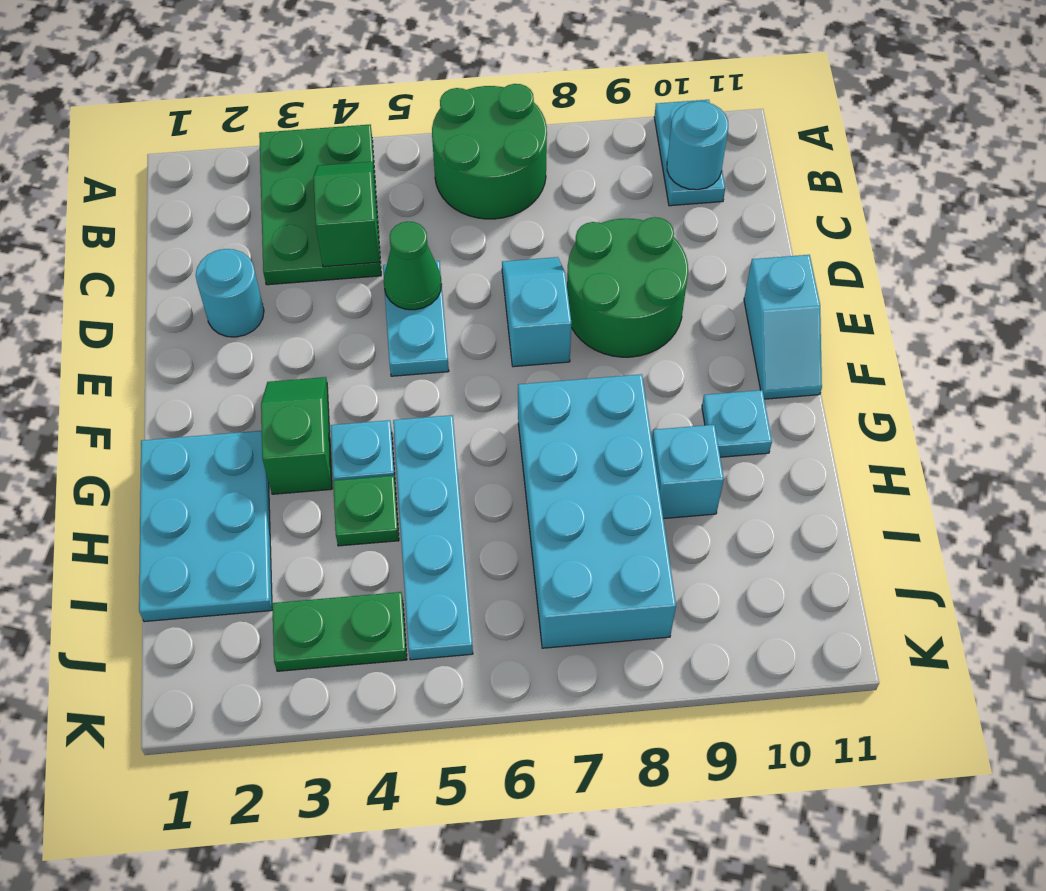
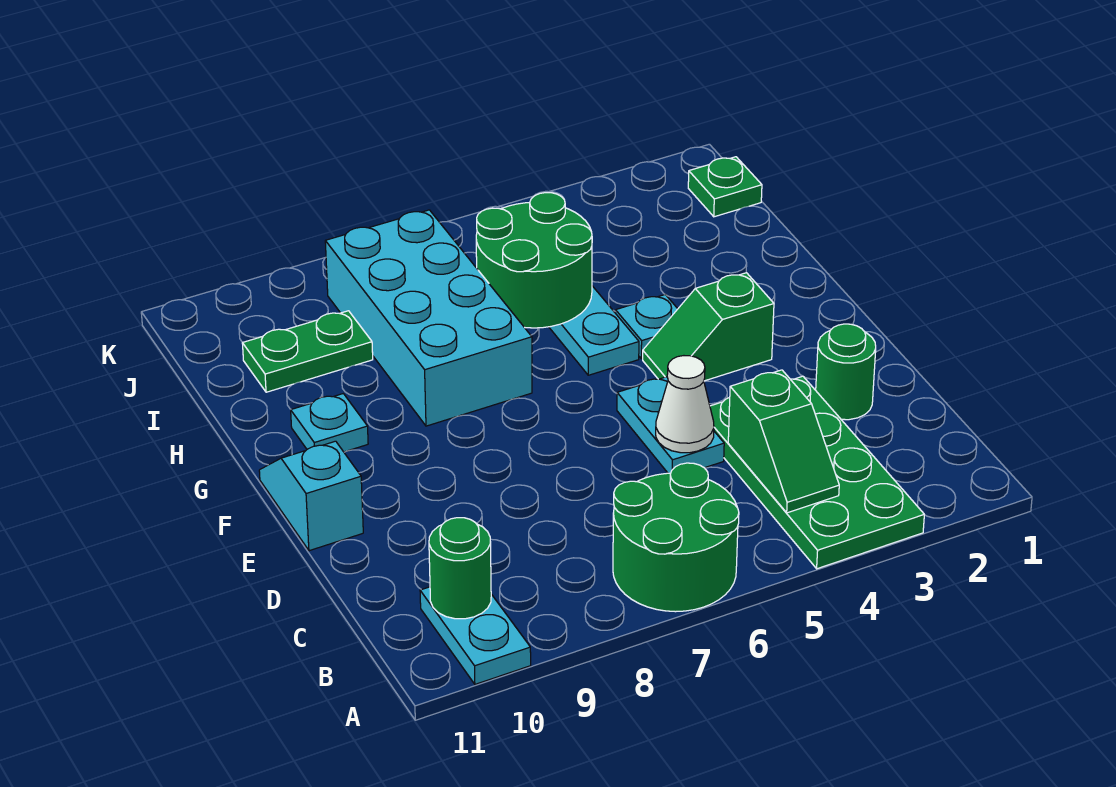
green plate A3:C4 level 1 -> green plate A3:D4 level 1
cyan round brick B10 level 2 -> green round brick B10 level 2
cyan round brick D2 level 1 -> green round brick D2 level 1
green cone D5 level 2 -> white cone D5 level 2
cyan slope D7:E7 level 1 top E -> none
green round brick D8:E9 level 1 -> green round brick H5:I6 level 2
green slope F3:G3 level 1 top G -> green slope F3:F4 level 1 top 3
cyan plate G1:I2 level 1 -> none
green plate H4 level 1 -> green plate J1 level 1
cyan brick H9 level 1 -> none
green plate J3:J4 level 1 -> green plate I9:I10 level 1

